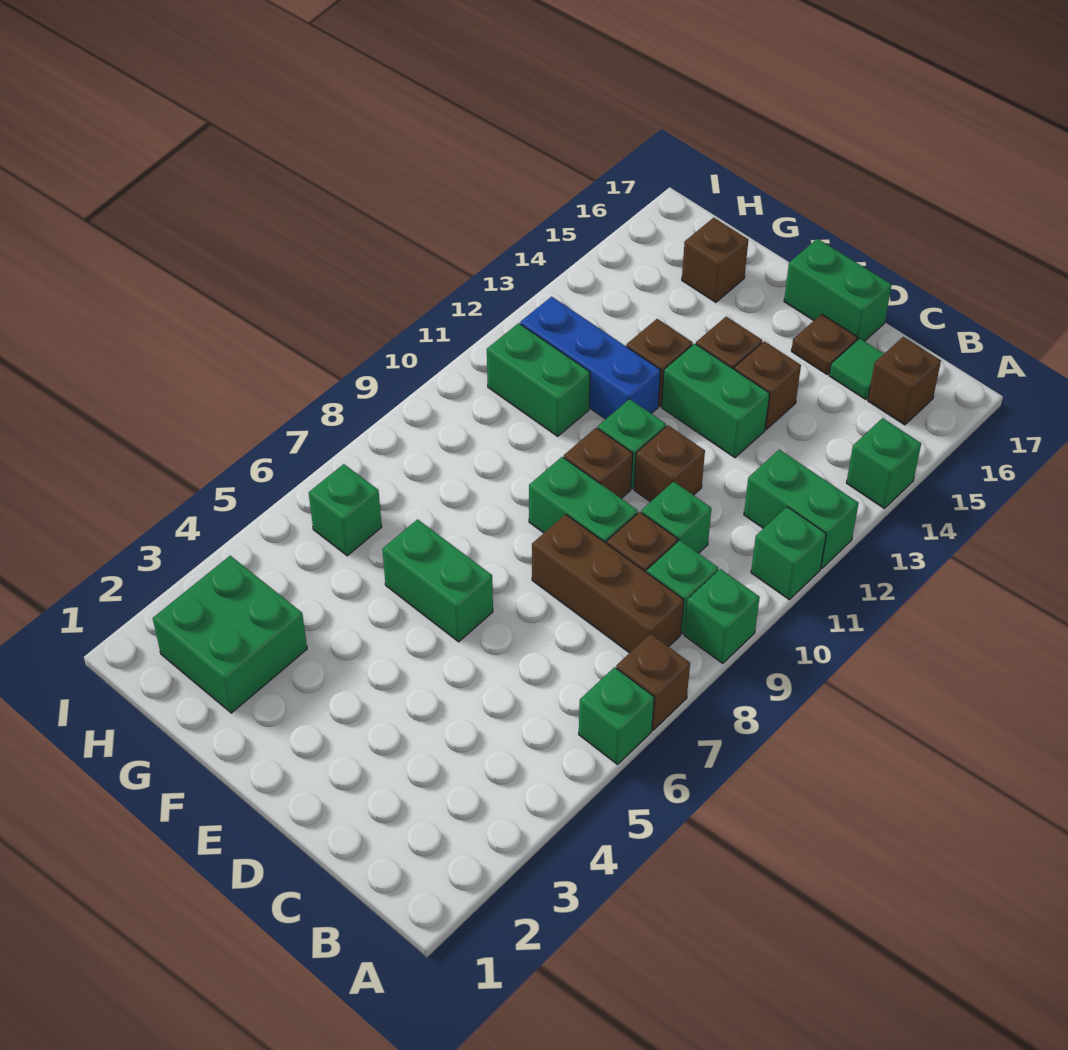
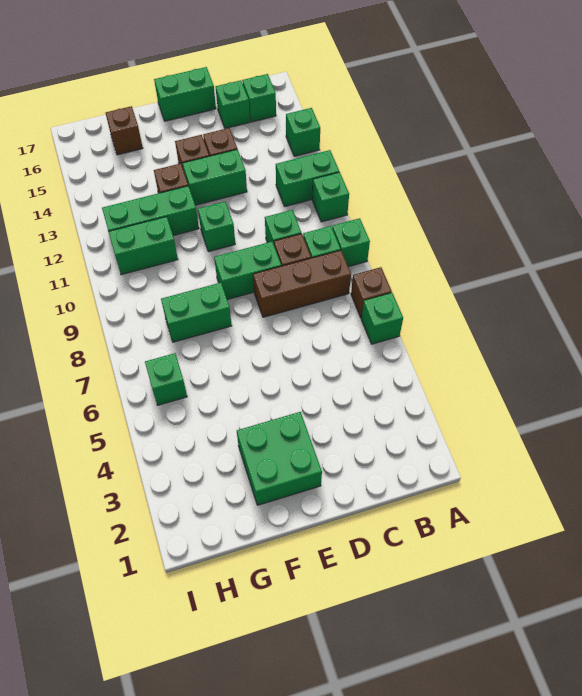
brown brick B16 level 1 -> green brick B16 level 1
green tile C16 level 1 -> green brick C16 level 1
brown brick D11 level 1 -> none
brown plate D16 level 1 -> none
green brick E6:F6 level 1 -> green brick F8:G8 level 1
brown brick E10 level 1 -> none
blue brick F12:H12 level 1 -> green brick F12:H12 level 1
green brick G2:H3 level 1 -> green brick E2:F3 level 1

